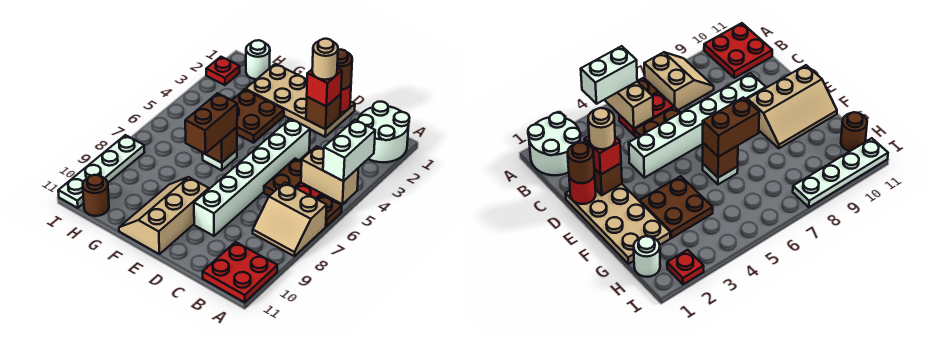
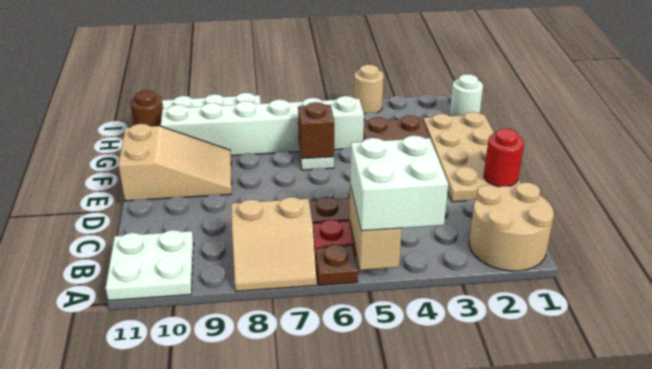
white round brick A1:B2 level 1 -> tan round brick A1:B2 level 1
white brick A4:A5 level 3 -> white brick A4:B5 level 3
tan slope A7:B8 level 1 top 7 -> tan slope A7:B8 level 1 top B
red plate A10:B11 level 1 -> white plate A10:B11 level 1
brown round brick D1 level 3 -> none
brown brick D2 level 2 -> none
red brick D2 level 3 -> none
tan round brick D2 level 4 -> tan round brick I4 level 1
white brick D4:D9 level 1 -> white brick G5:G10 level 1
tan slope E9:F11 level 1 top E -> tan slope E9:F11 level 1 top 11
brown brick F6:F7 level 3 -> none
red plate I2 level 1 -> none

